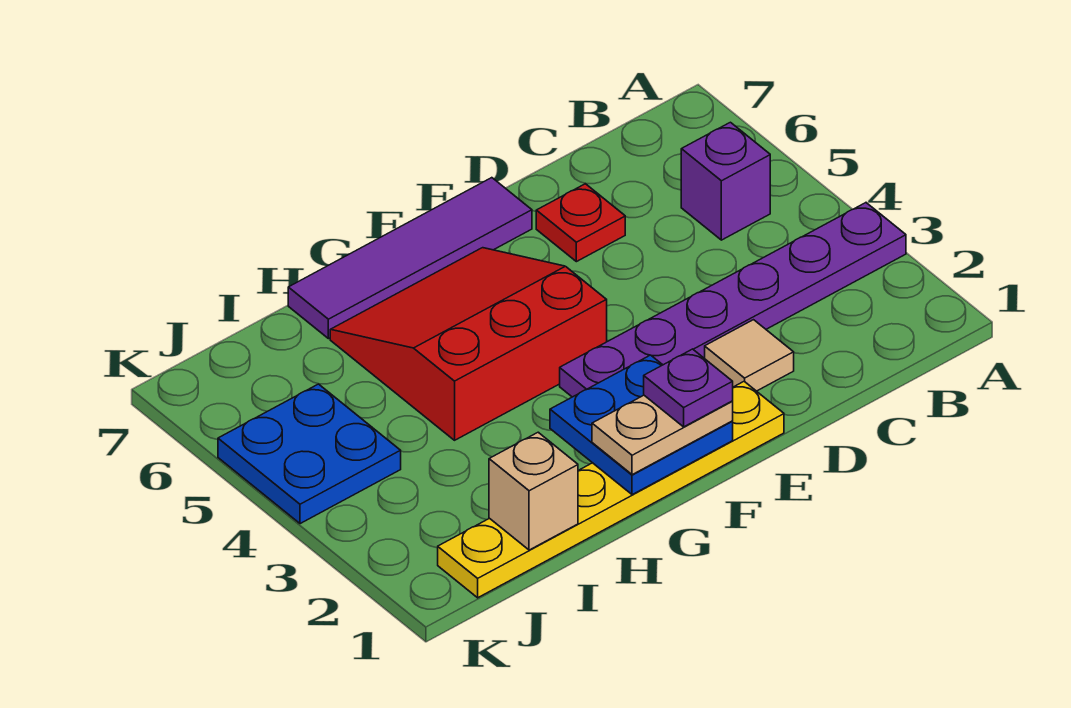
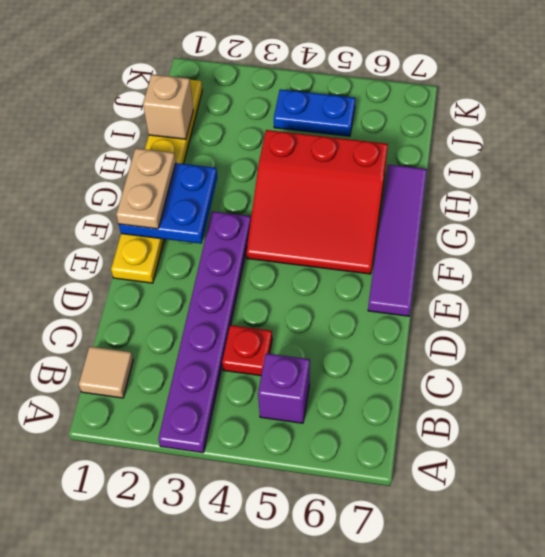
tan tile D2 level 1 -> tan tile B1 level 1
red plate D6 level 1 -> red plate C4 level 1
purple plate F1 level 4 -> none
red slope F4:H6 level 1 top 4 -> red slope F4:H6 level 1 top H
blue plate J4:K5 level 1 -> blue plate J4:J5 level 1

